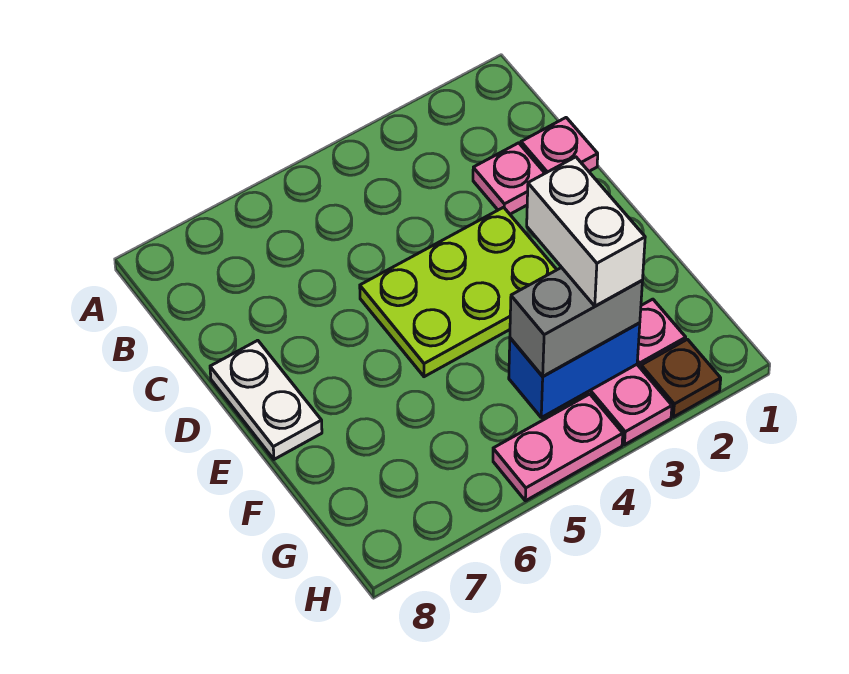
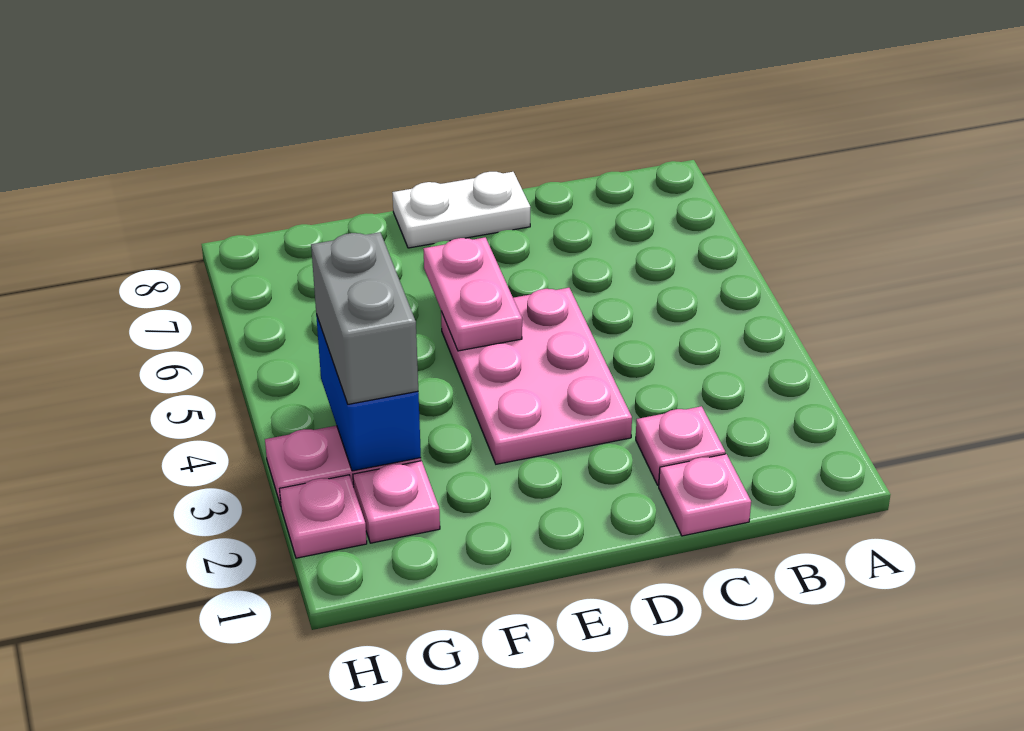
lime plate D3:E5 level 1 -> pink plate D3:E5 level 1
white brick F3:G3 level 4 -> none
brown plate H2 level 1 -> pink plate H2 level 1
pink plate H4:H5 level 1 -> pink plate E5:E6 level 2

